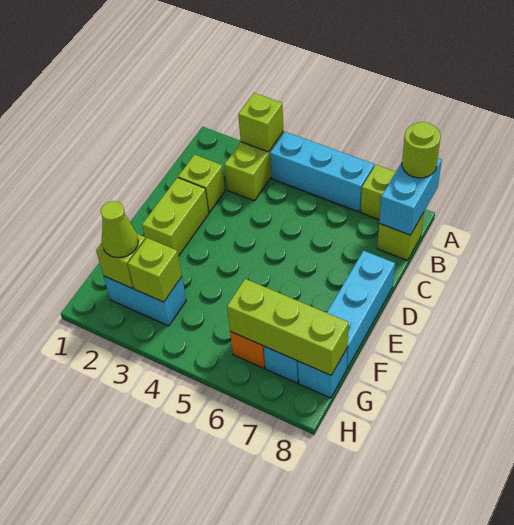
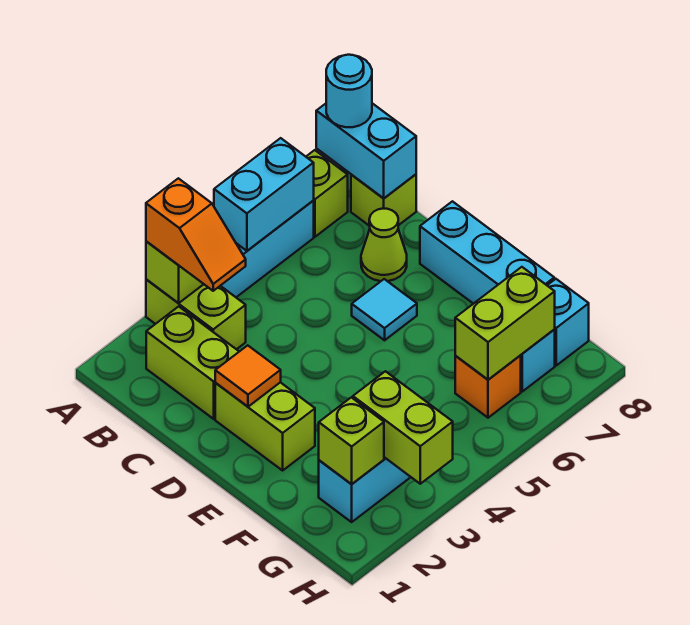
none -> orange slope A3:B3 level 3 top A
none -> cyan brick A5:A6 level 2
lime round brick A8 level 3 -> cyan round brick A8 level 3
lime brick C2 level 1 -> lime brick B2:C2 level 1
none -> orange tile D2 level 2
none -> cyan tile D6 level 1
lime cone G2 level 3 -> lime cone C7 level 1
lime brick G3 level 2 -> lime brick G3:H3 level 2
lime brick G6:G8 level 2 -> lime brick G6:G7 level 2

